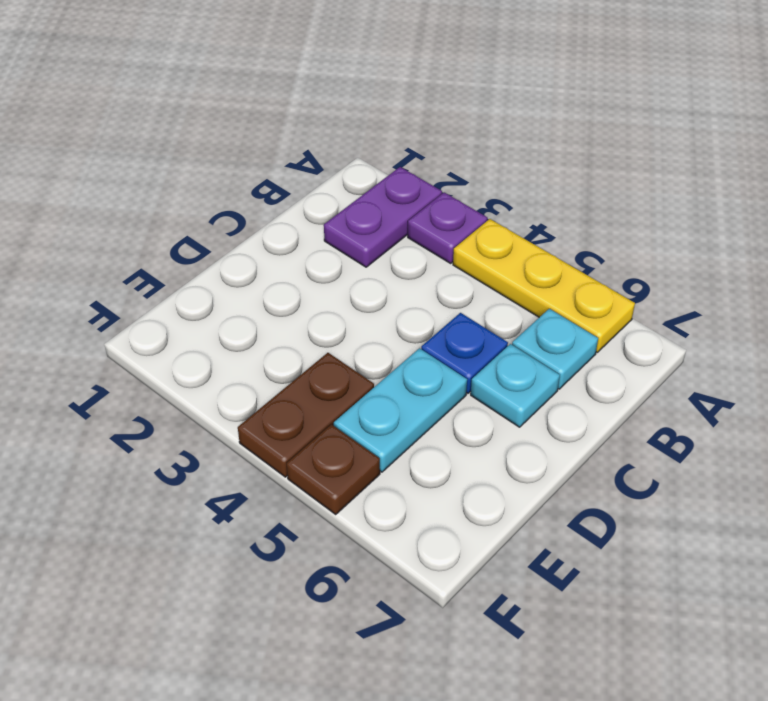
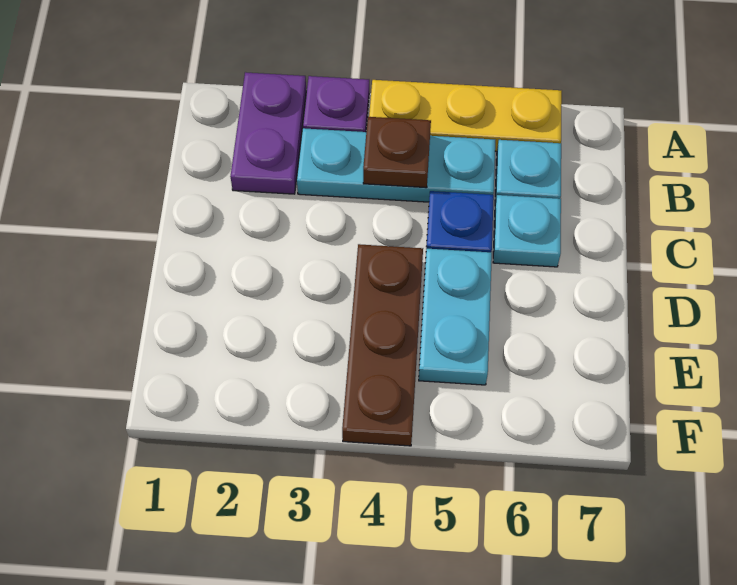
none -> cyan plate B3:B5 level 1
brown plate E4:F4 level 1 -> brown plate D4:F4 level 1
brown plate F5 level 1 -> brown plate B4 level 2

